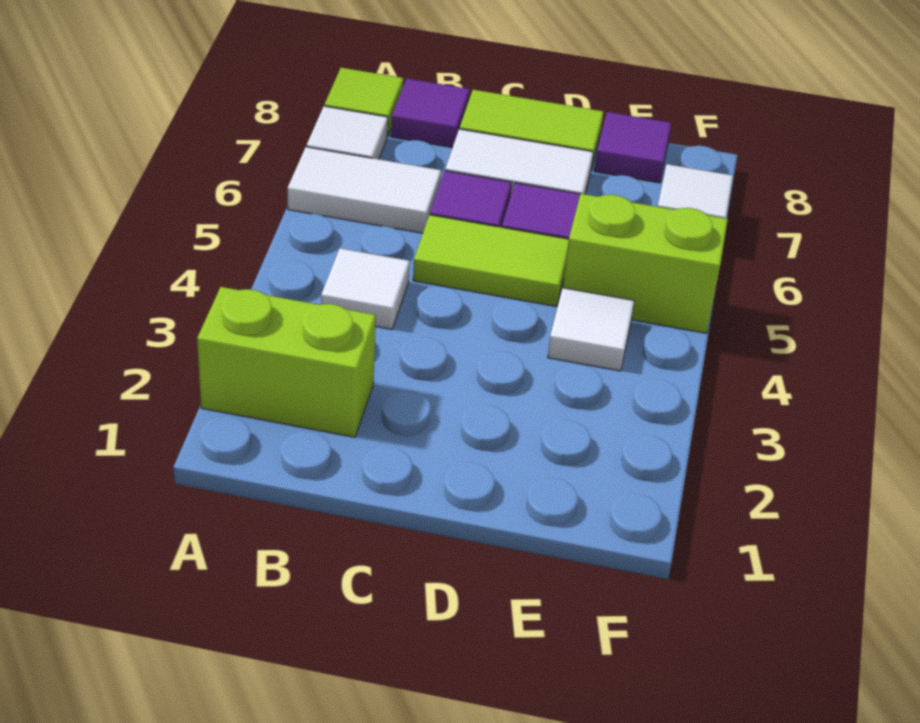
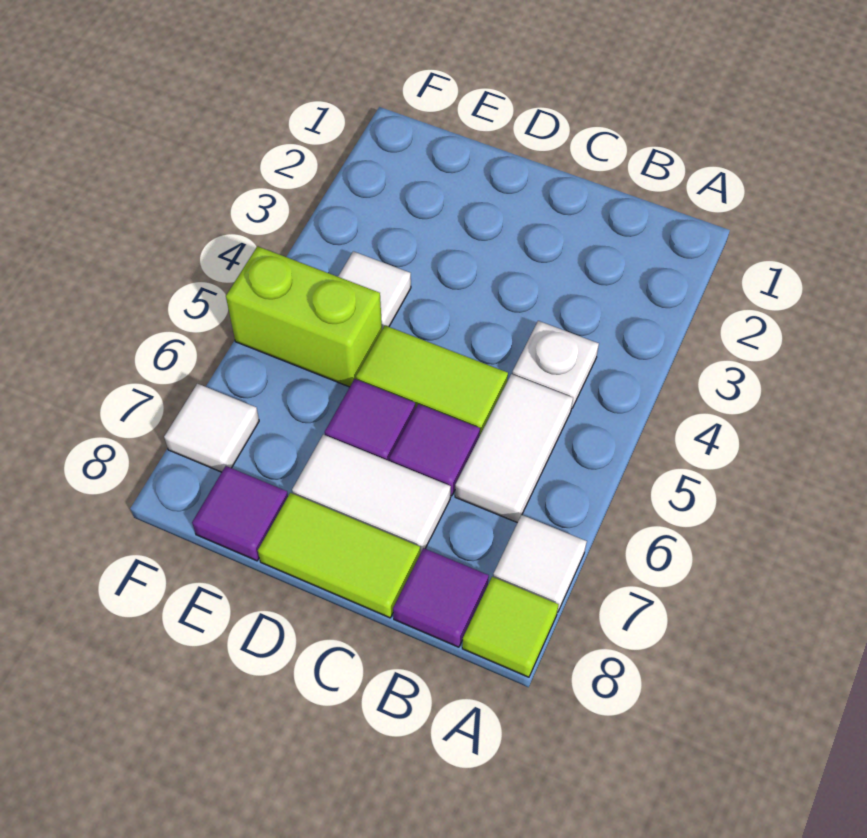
lime brick A2:B2 level 1 -> none
white tile A6:B6 level 1 -> white tile B5:B6 level 1
white tile B4 level 1 -> white plate B4 level 1

